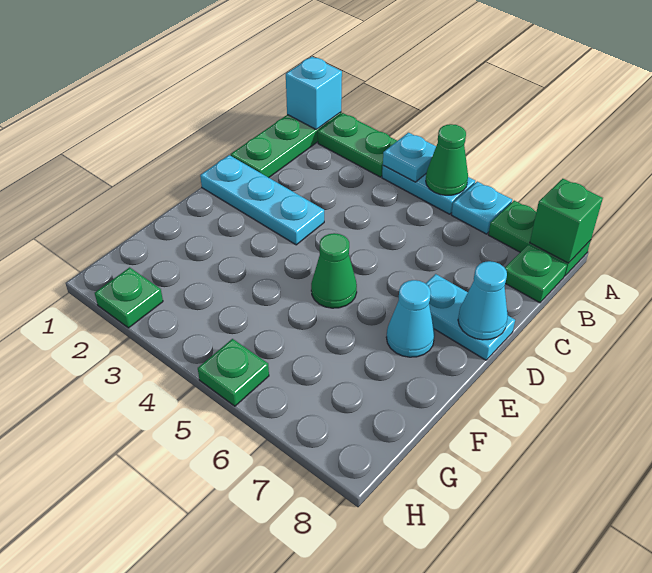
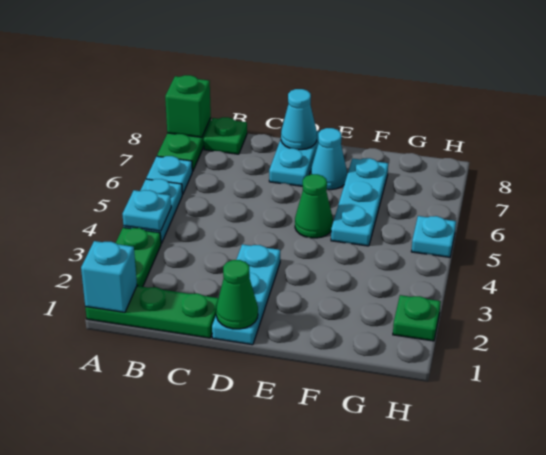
green cone A5 level 2 -> green cone D1 level 2
none -> cyan plate F5:F7 level 1
green plate H5 level 1 -> cyan plate H5 level 1

